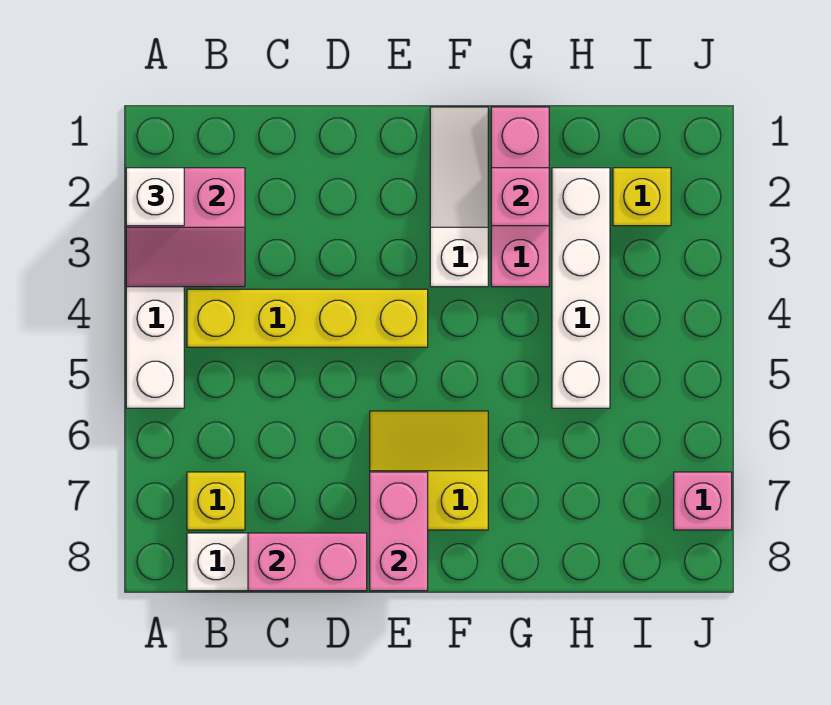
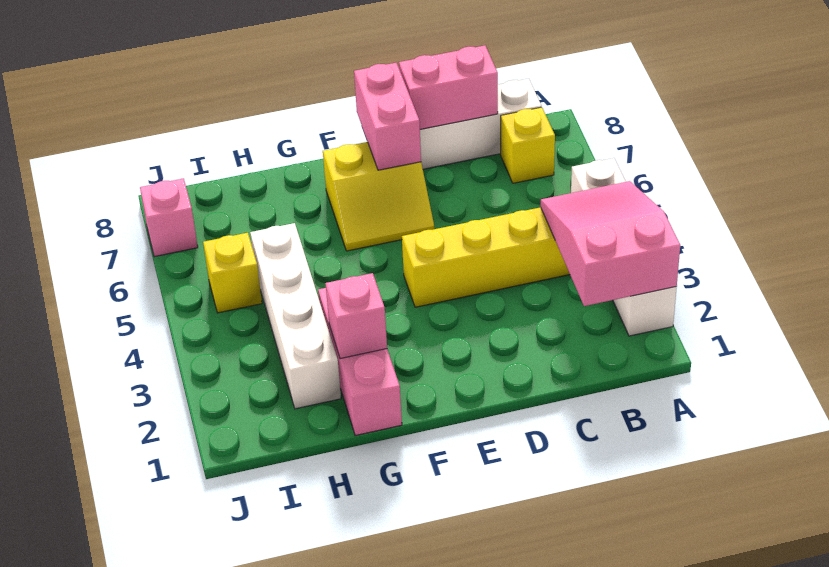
pink slope A2:B3 level 2 top 2 -> pink slope A2:B4 level 2 top 2
white brick A2 level 3 -> none
white slope F1:F3 level 1 top 3 -> none
yellow brick I2 level 1 -> yellow brick I5 level 1

